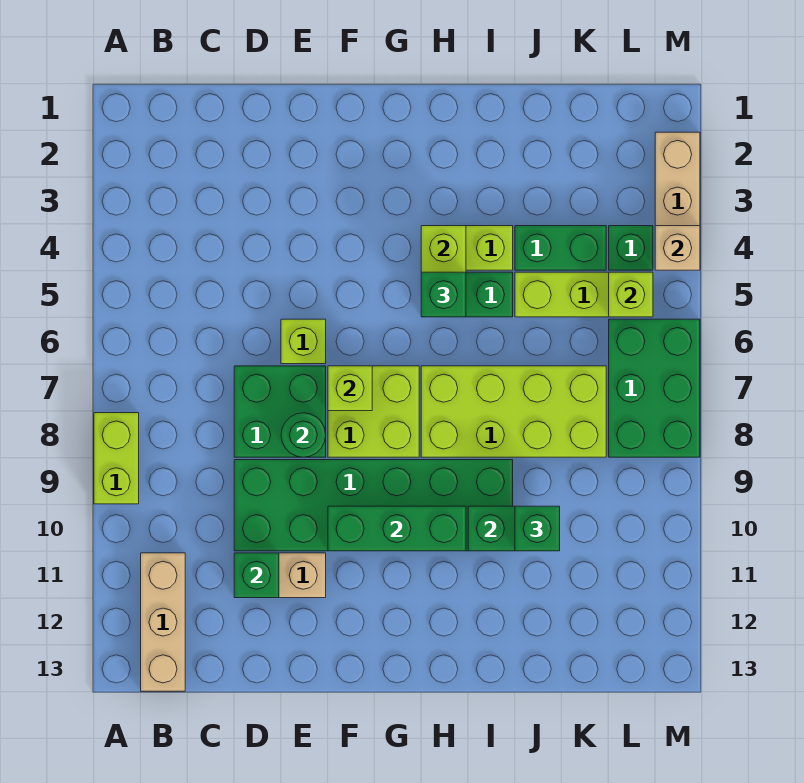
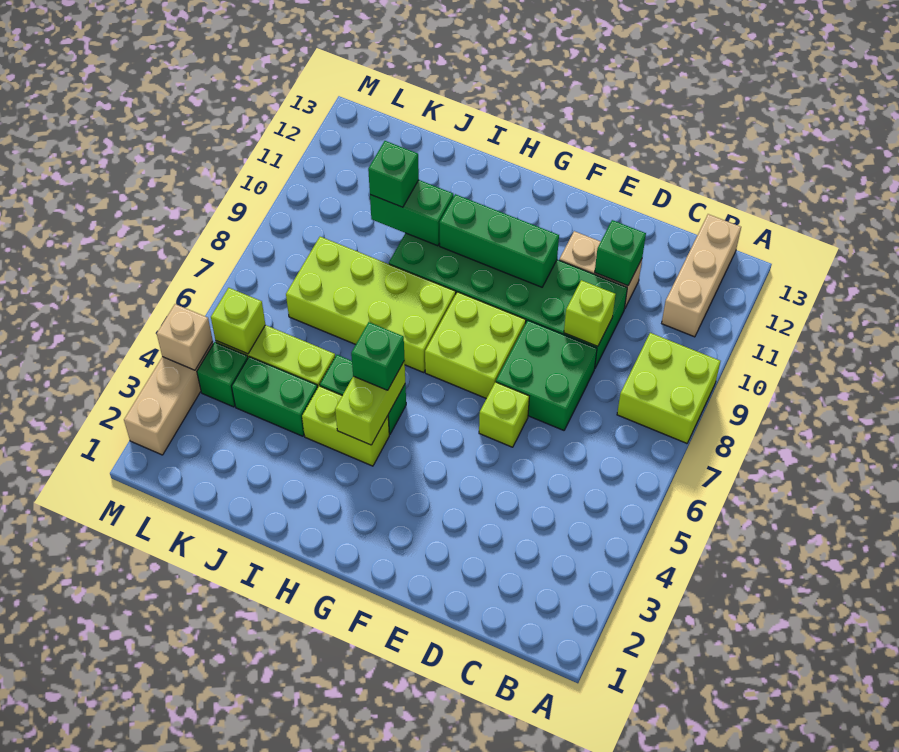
lime brick A8:A9 level 1 -> lime brick A8:B9 level 1
green round brick E8 level 2 -> none
lime brick F7 level 2 -> lime brick D9 level 2
green brick L6:M8 level 1 -> none

